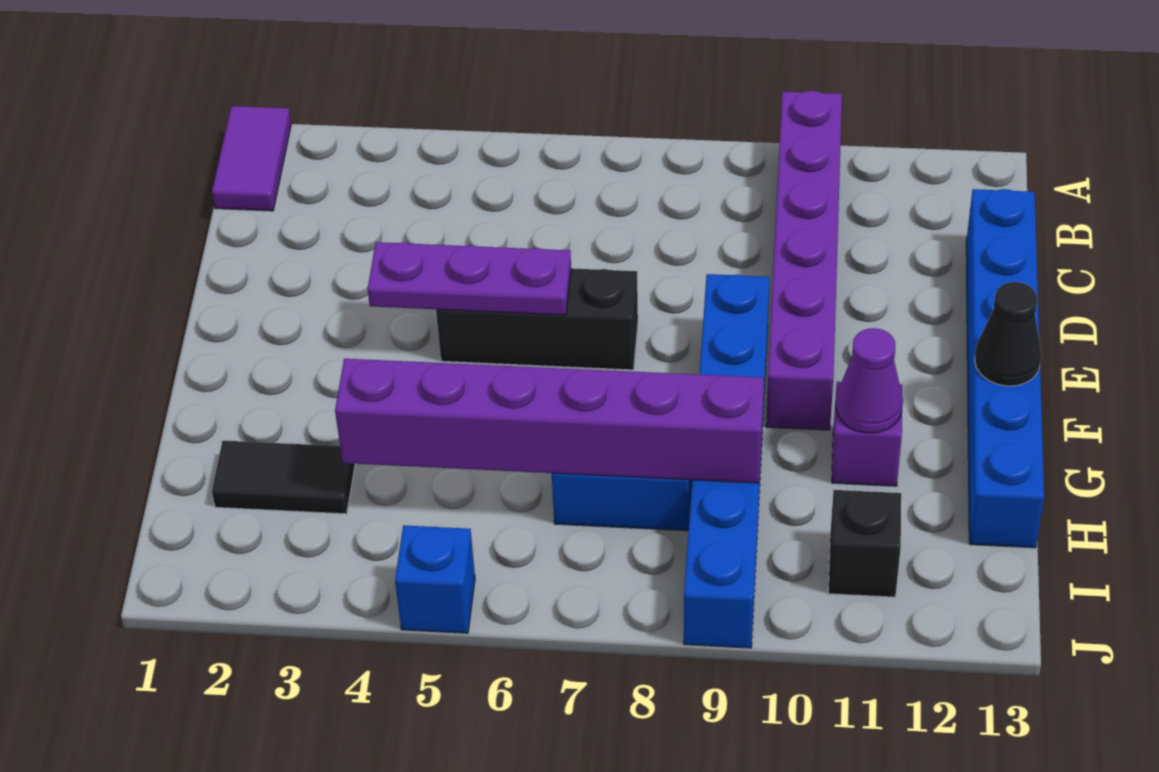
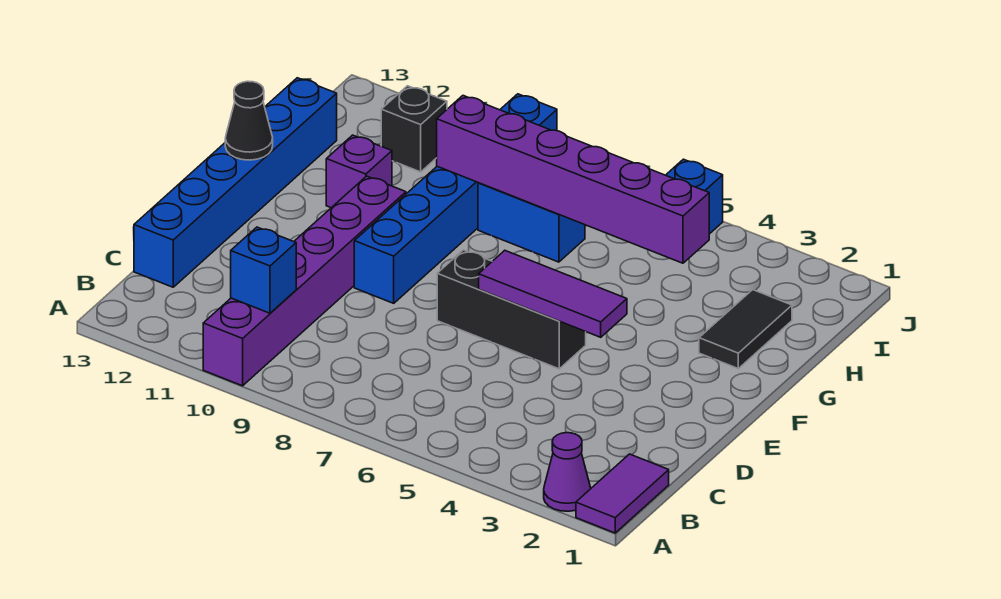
none -> blue brick B10 level 2
purple plate E4:E6 level 2 -> purple tile E4:E6 level 2
purple cone G11 level 2 -> purple cone A2 level 1
black tile H2:H3 level 1 -> black tile G2:H2 level 1

